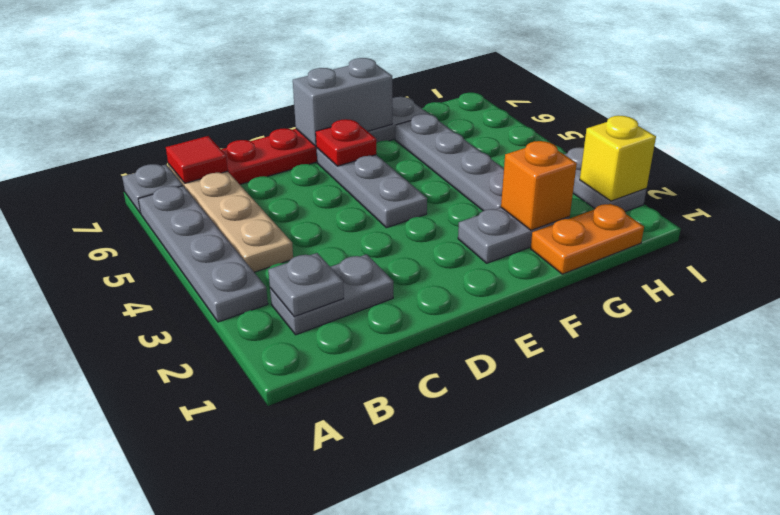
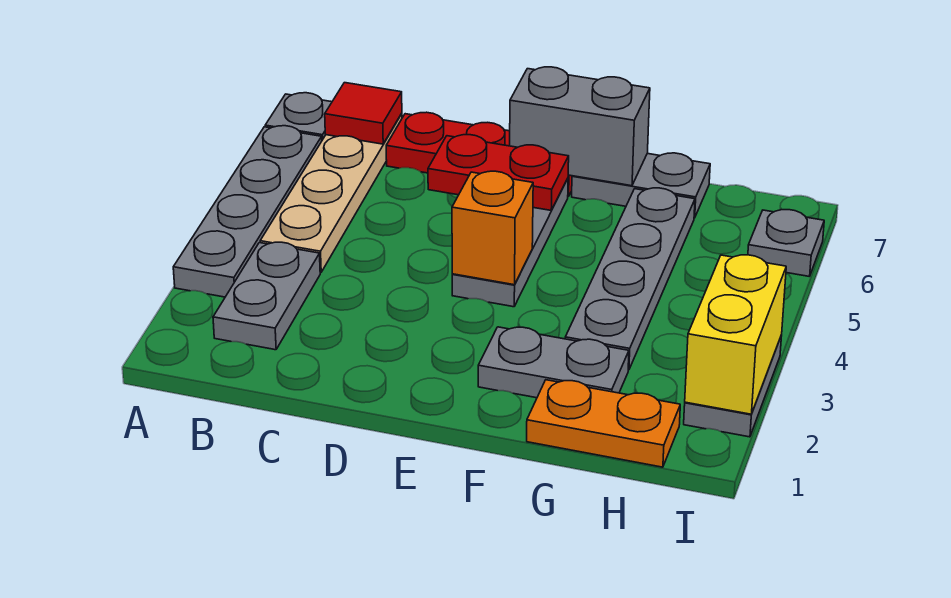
grey plate B2:C2 level 1 -> grey plate B2:B3 level 1
grey plate B2 level 2 -> grey plate I6 level 1
red plate E6 level 2 -> red plate D6:E6 level 2
orange brick G2 level 2 -> orange brick E4 level 2
yellow brick I2 level 2 -> yellow brick I2:I3 level 2

